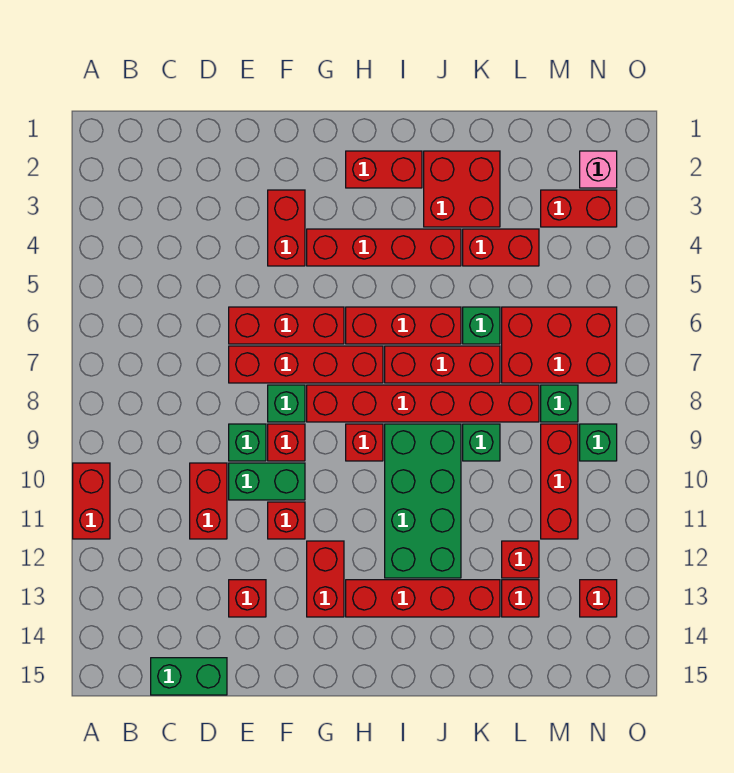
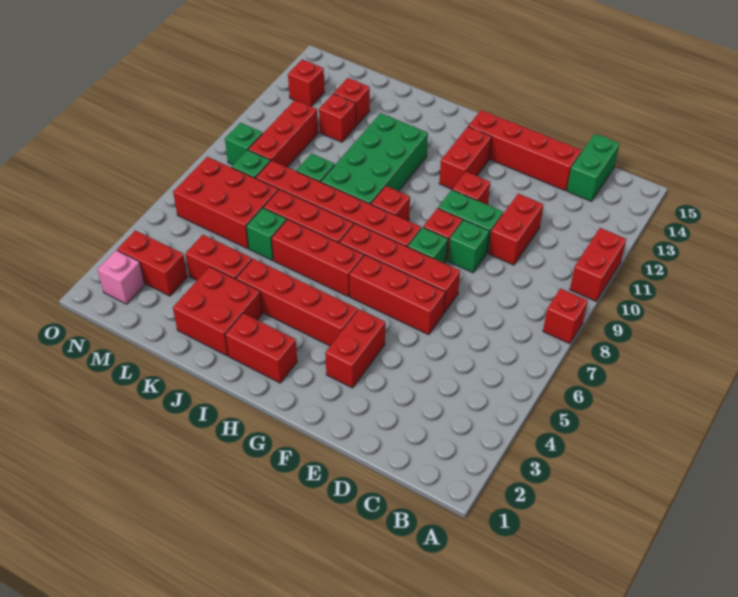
green brick C15:D15 level 1 -> green brick C14:C15 level 1
red brick E13 level 1 -> red brick A8 level 1
red brick H13:K13 level 1 -> red brick D14:G14 level 1

